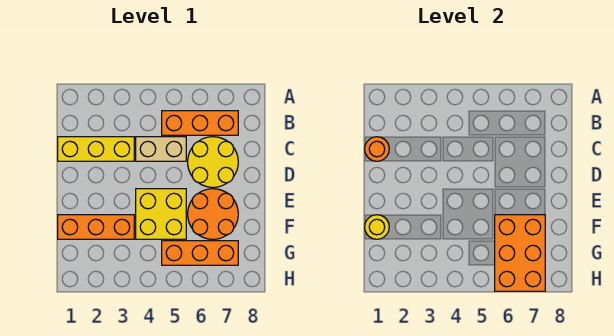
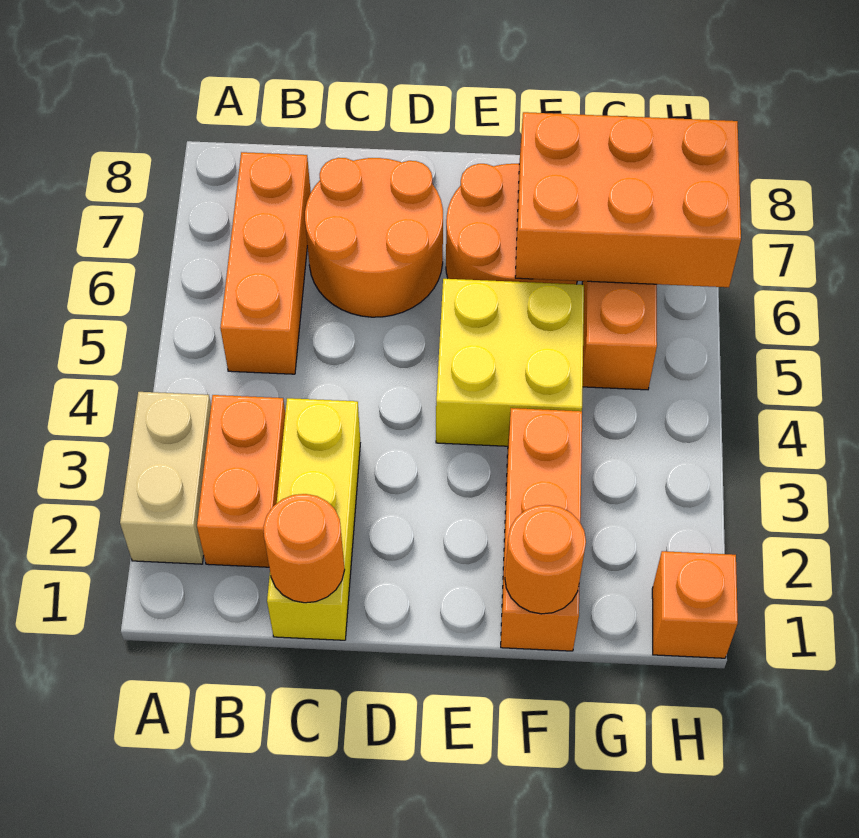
none -> orange brick B2:B3 level 1
tan brick C4:C5 level 1 -> tan brick A2:A3 level 1
yellow round brick C6:D7 level 1 -> orange round brick C6:D7 level 1
yellow round brick F1 level 2 -> orange round brick F1 level 2
none -> orange brick H1 level 1

